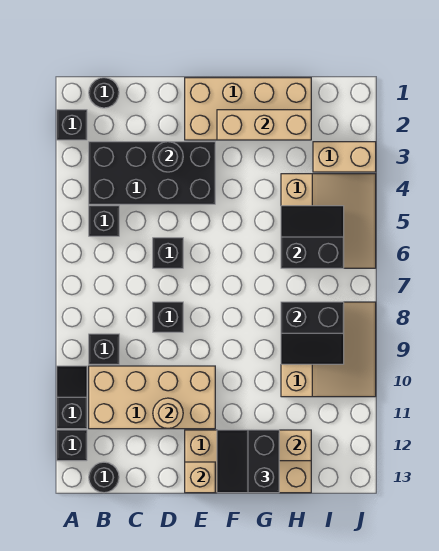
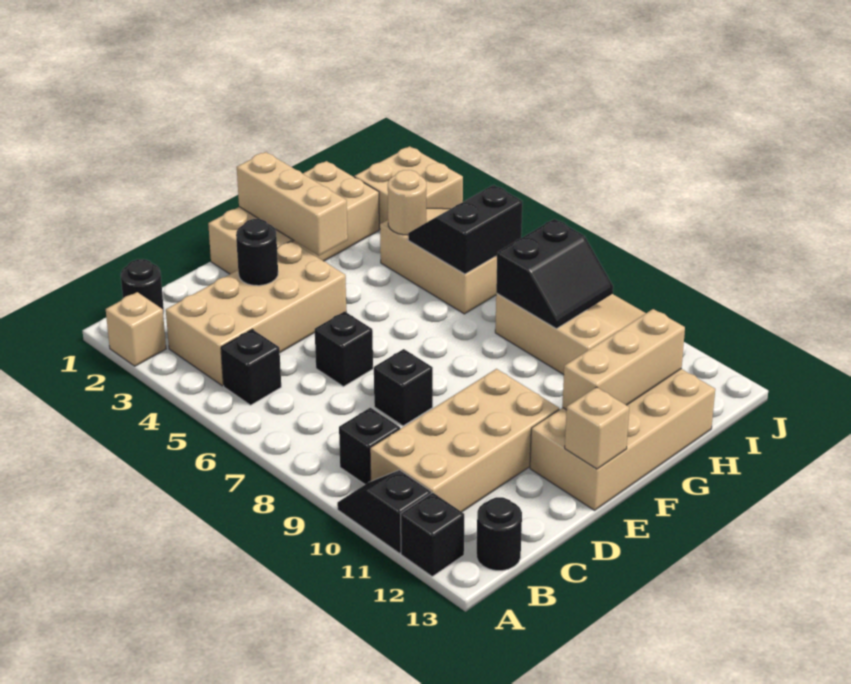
black brick A2 level 1 -> tan brick A2 level 1
black brick B3:E4 level 1 -> tan brick B3:E4 level 1
tan round brick D11 level 2 -> tan round brick H4 level 2
tan brick F2:H2 level 2 -> tan brick F1:F3 level 2
black slope F12:G13 level 3 top G -> none
tan brick I3:J3 level 1 -> tan brick I2:J3 level 1

